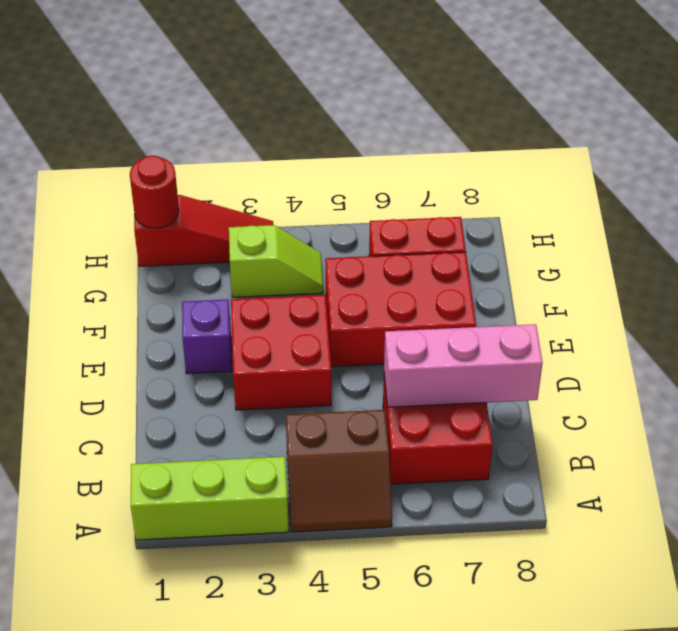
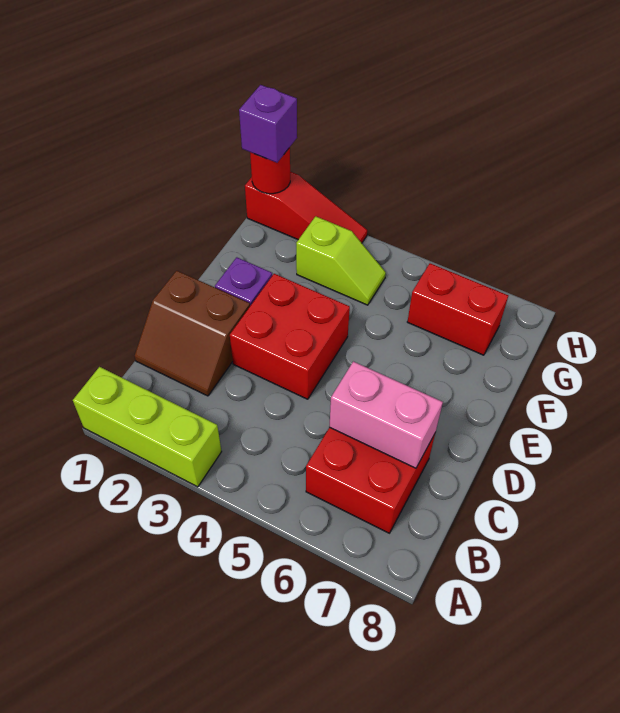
brown slope A4:B5 level 1 top B -> brown slope C1:D2 level 1 top D
pink brick C6:C8 level 2 -> pink brick C6:C7 level 2
red brick E5:F7 level 1 -> none
none -> purple brick H1 level 3

